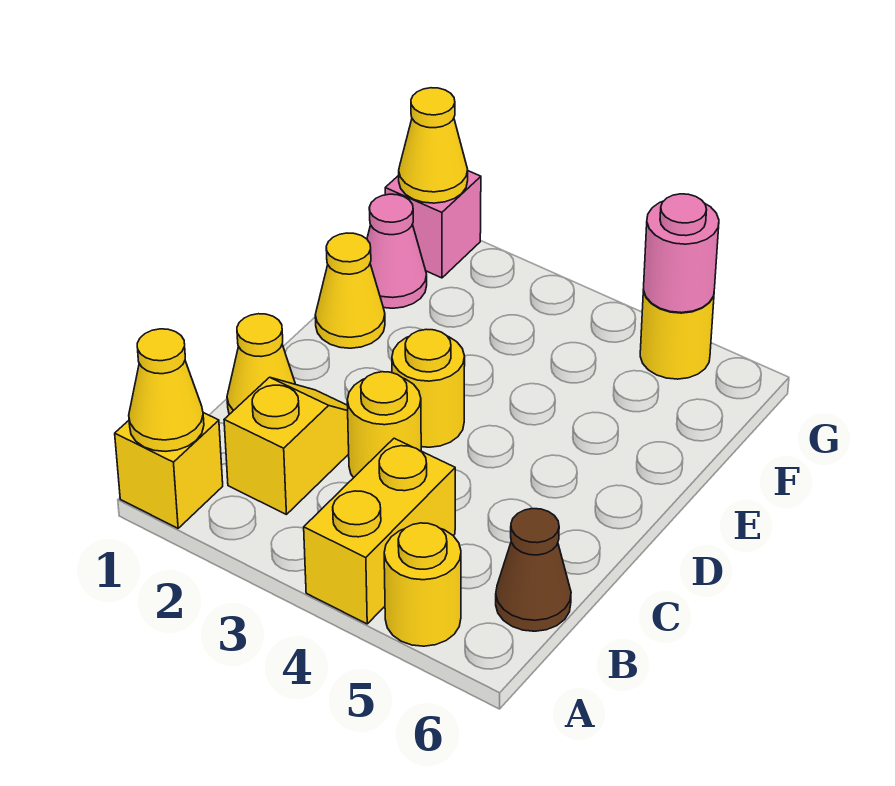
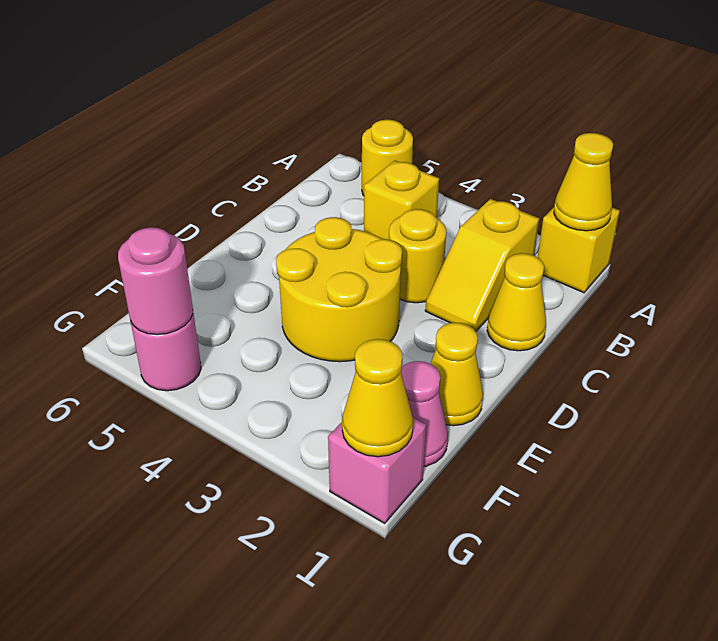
yellow brick A4:B4 level 1 -> yellow brick B4 level 1
brown cone B6 level 1 -> none
yellow round brick D3 level 1 -> yellow round brick D3:E4 level 1
yellow round brick G5 level 1 -> pink round brick G5 level 1

